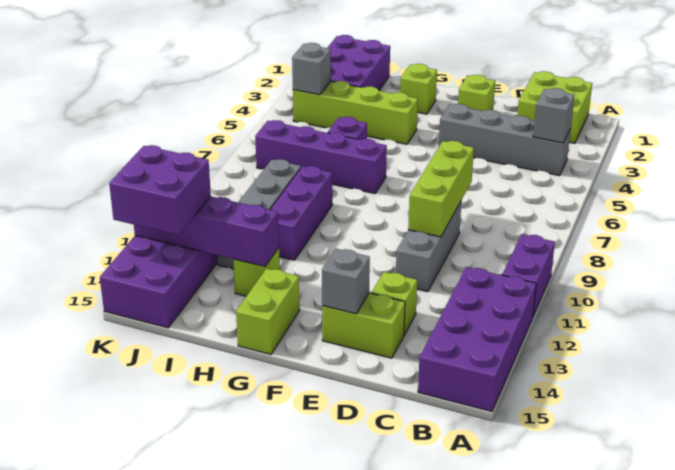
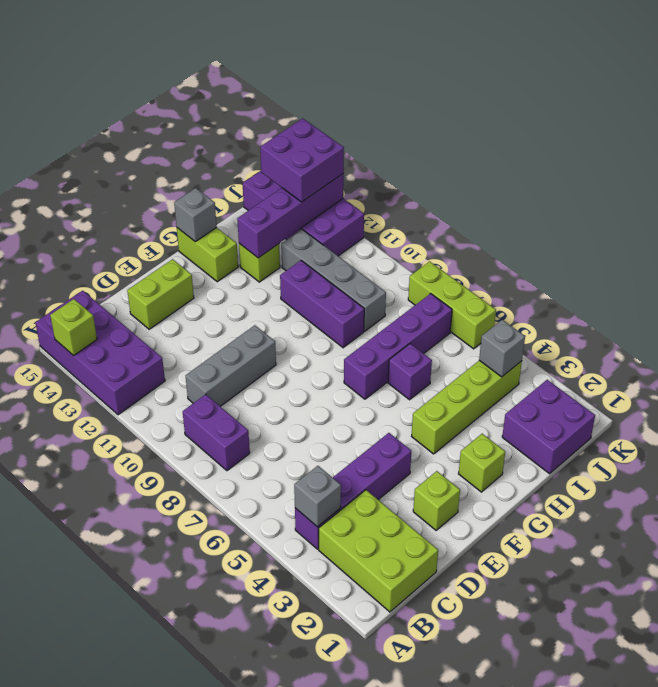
purple brick A10:A11 level 1 -> purple brick B8:B9 level 1
lime brick B1:C2 level 1 -> lime brick B1:C3 level 1
grey brick B4:E4 level 1 -> purple brick B4:E4 level 1
lime brick D8:D10 level 2 -> lime brick K6:K8 level 1
grey brick D9:D11 level 1 -> grey brick C10:E10 level 1
lime brick D13 level 1 -> lime brick A14 level 2
grey brick E14 level 2 -> grey brick G15 level 2
purple brick I1:J3 level 1 -> purple brick I1:J2 level 1

